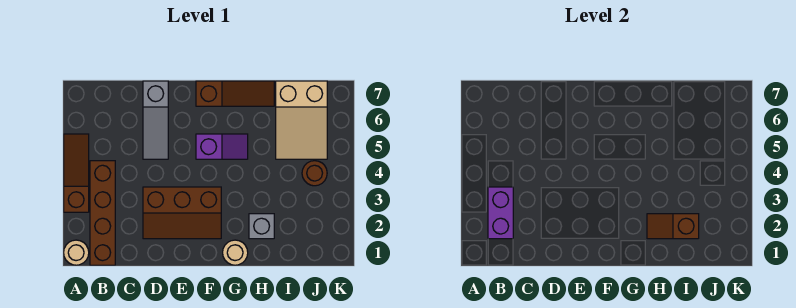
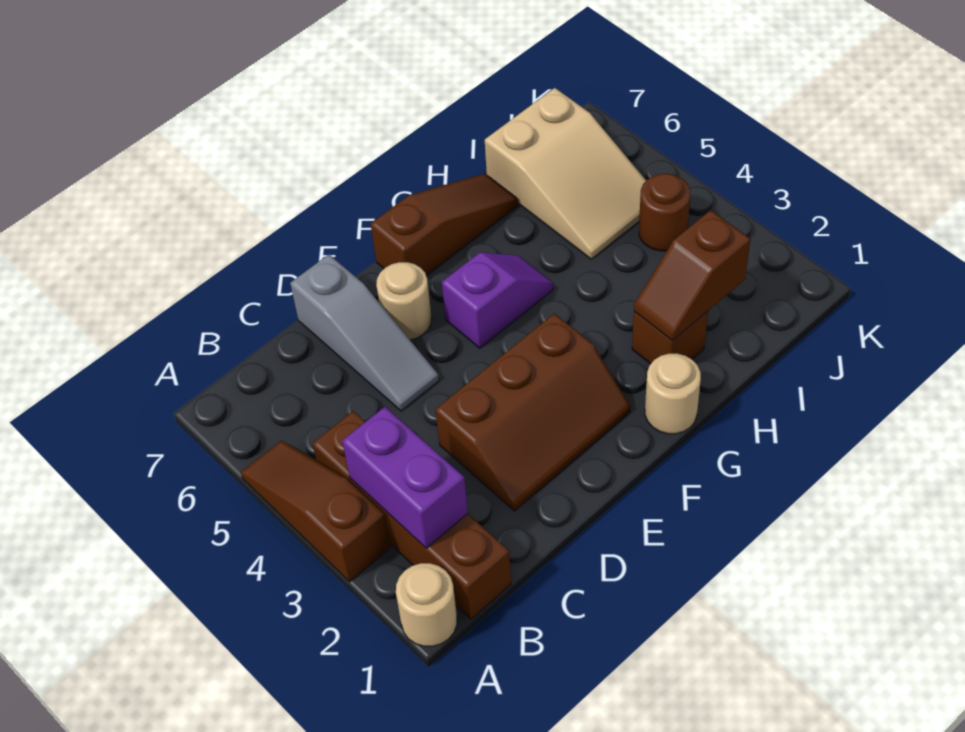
none -> tan round brick E6 level 1
grey brick H2 level 1 -> brown brick H2 level 1

